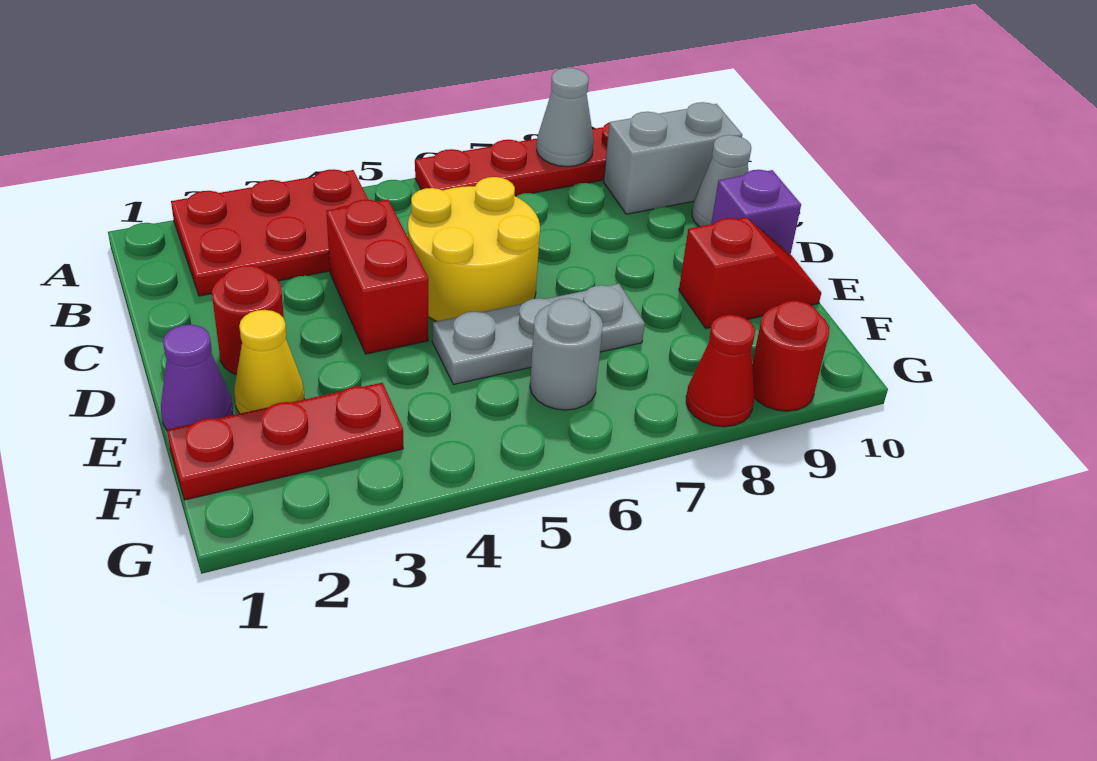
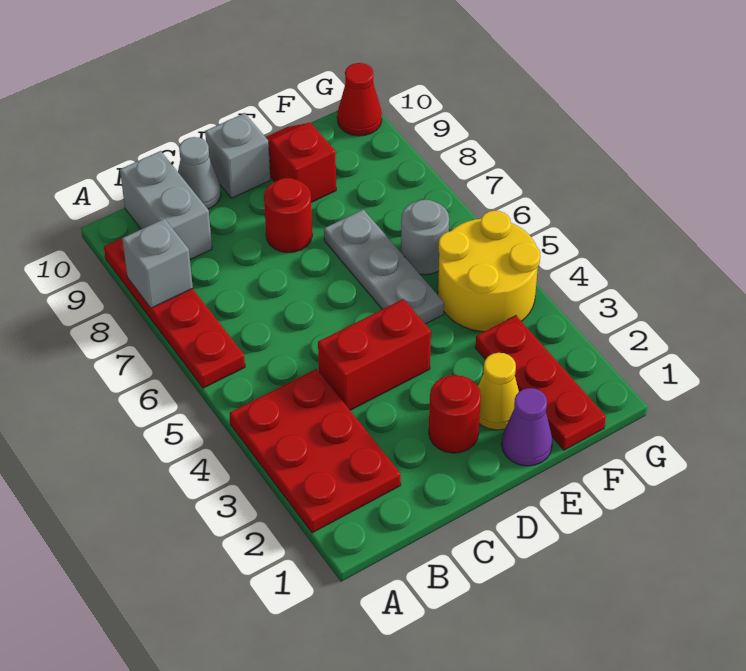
grey cone A8 level 2 -> grey brick A8 level 2
yellow round brick C5:D6 level 1 -> yellow round brick F4:G5 level 1
purple brick D10 level 1 -> grey brick D10 level 1
red cone G8 level 1 -> red cone G10 level 1
red round brick G9 level 1 -> red round brick D8 level 1

